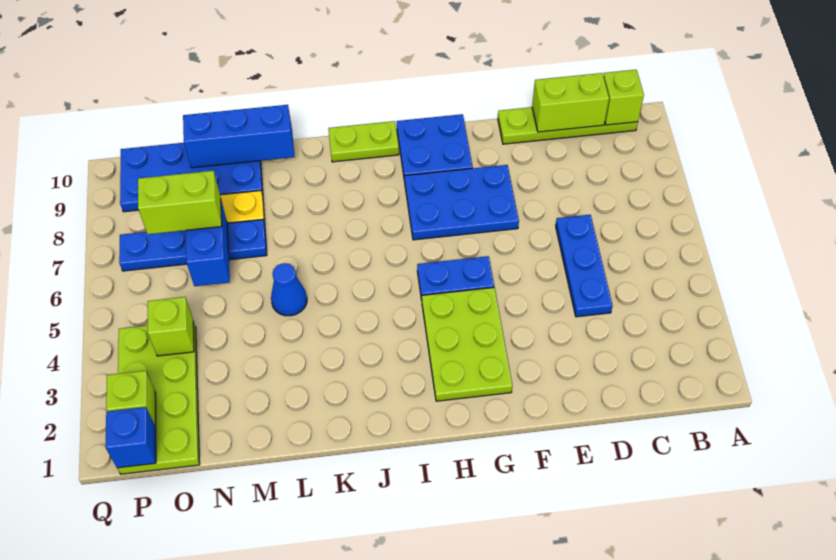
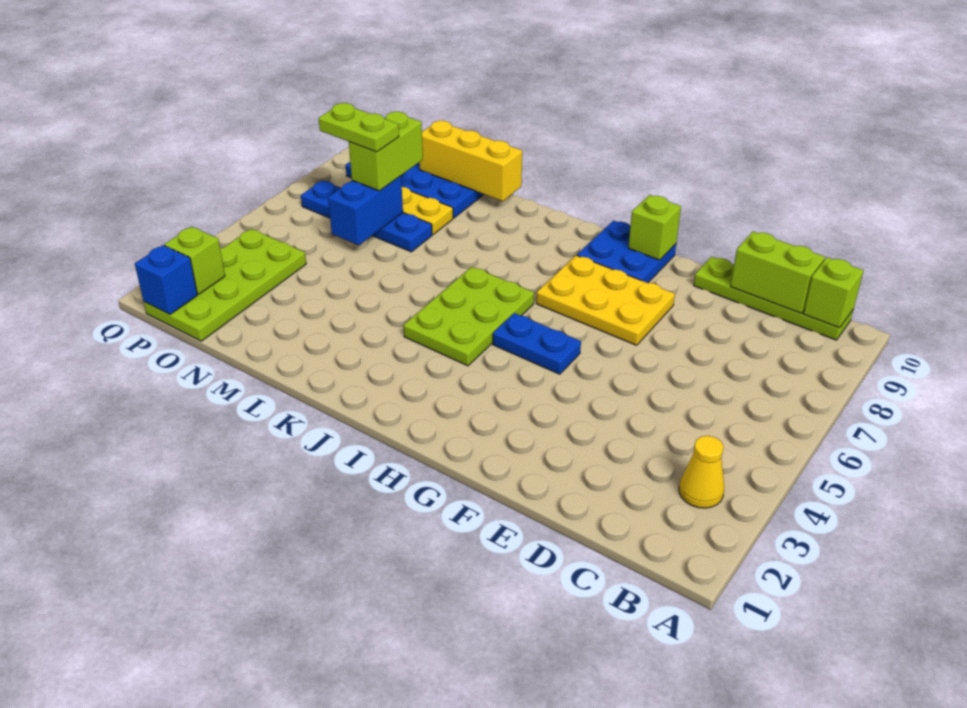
none -> yellow cone B3 level 1
blue plate D4:D6 level 1 -> none
blue plate F7:H8 level 1 -> yellow plate F7:H8 level 1
lime plate G2:H4 level 1 -> lime plate I4:J6 level 1
lime plate I10:J10 level 1 -> lime plate N7:O7 level 4
blue cone L5 level 1 -> none
blue brick L10:N10 level 2 -> yellow brick L10:N10 level 2
lime brick N7:O7 level 3 -> lime brick N7:N8 level 3
lime brick O4 level 2 -> lime brick G10 level 2

